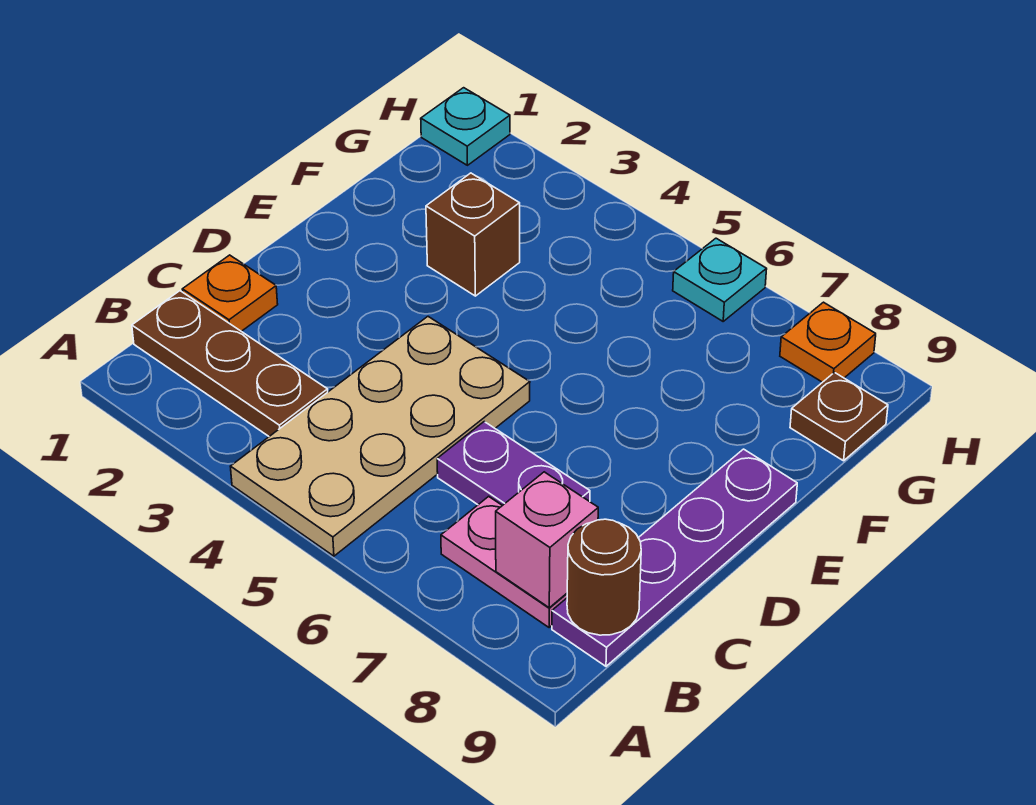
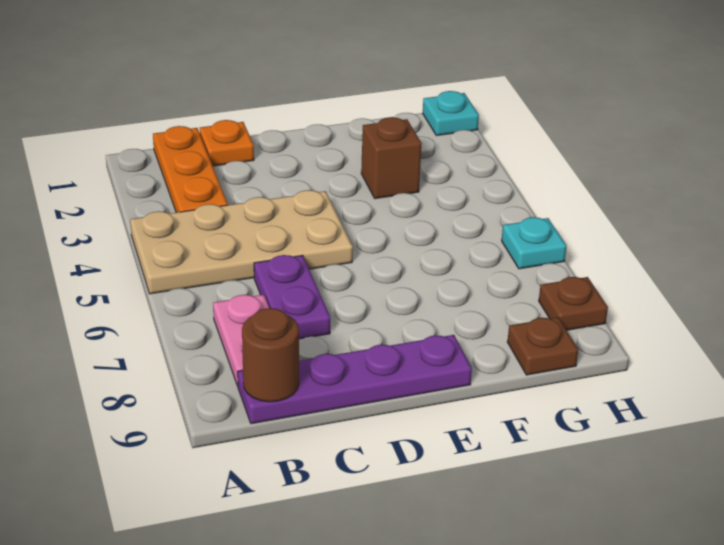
brown plate B1:B3 level 1 -> orange plate B1:B3 level 1
pink brick B8 level 2 -> none
orange plate H8 level 1 -> brown plate H8 level 1

